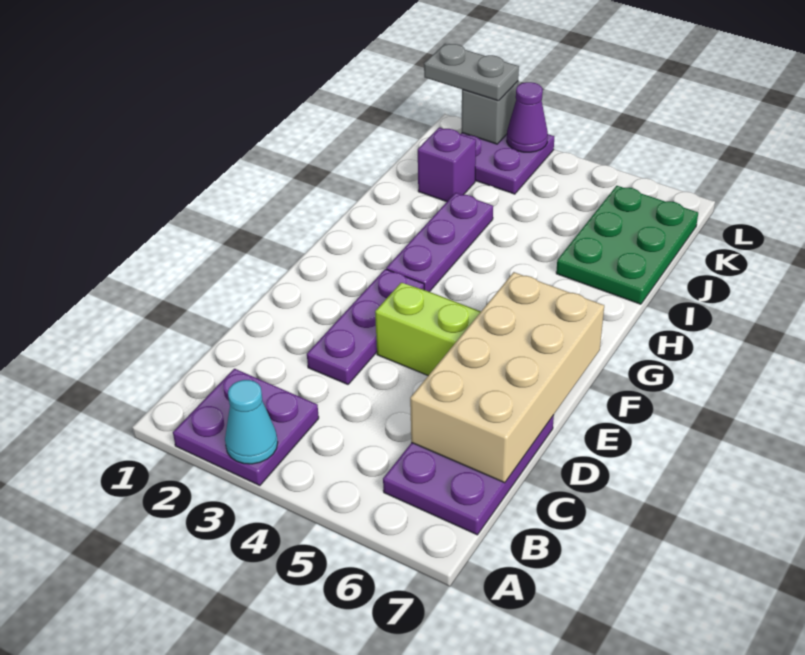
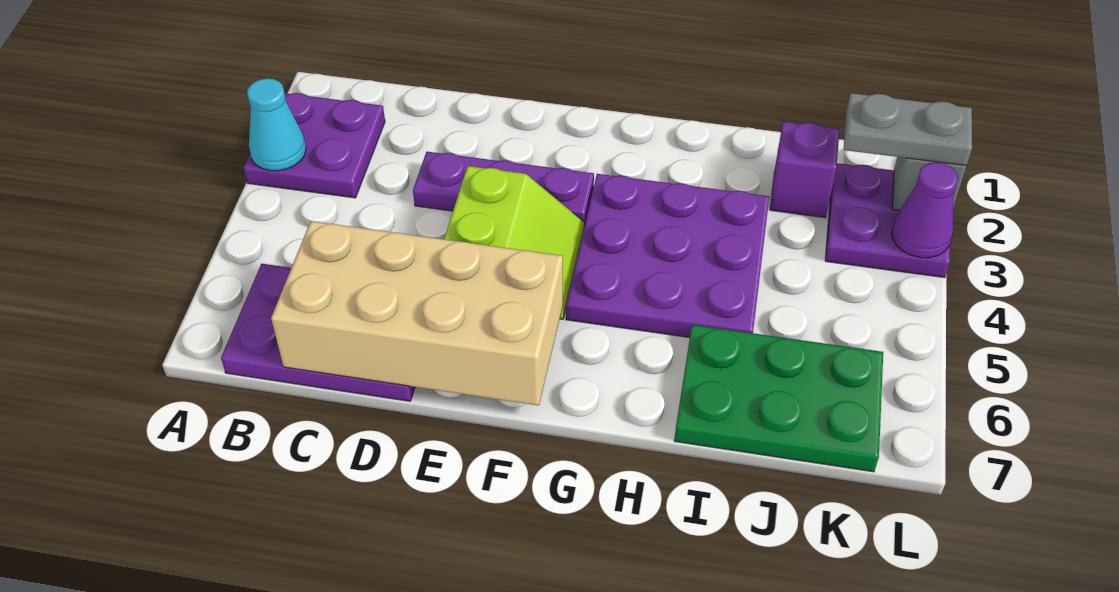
purple plate G3:I3 level 1 -> purple plate G3:I5 level 1
grey plate L1:L2 level 3 -> grey plate K2:L2 level 3

